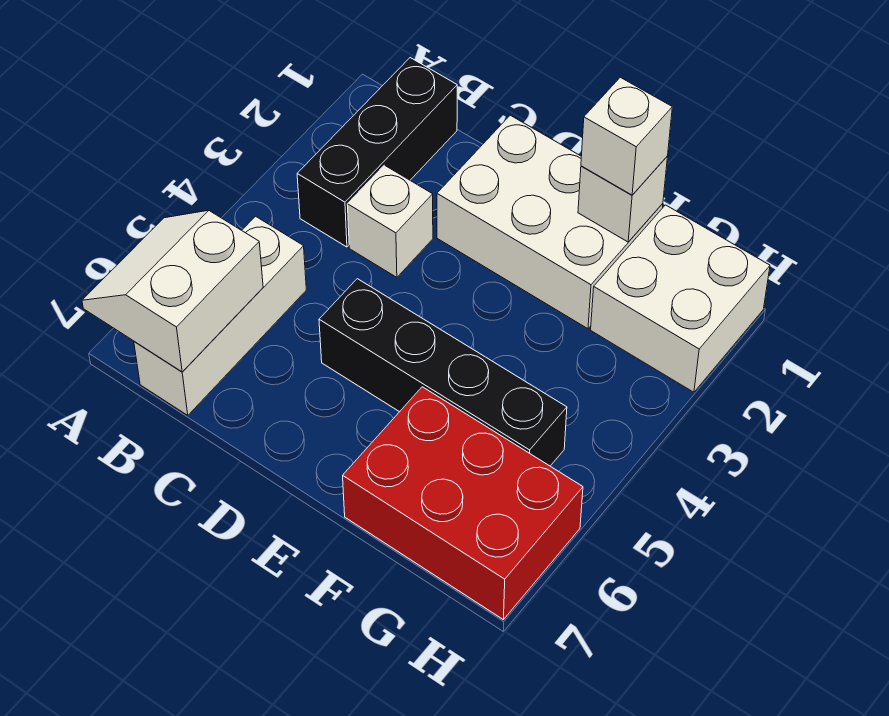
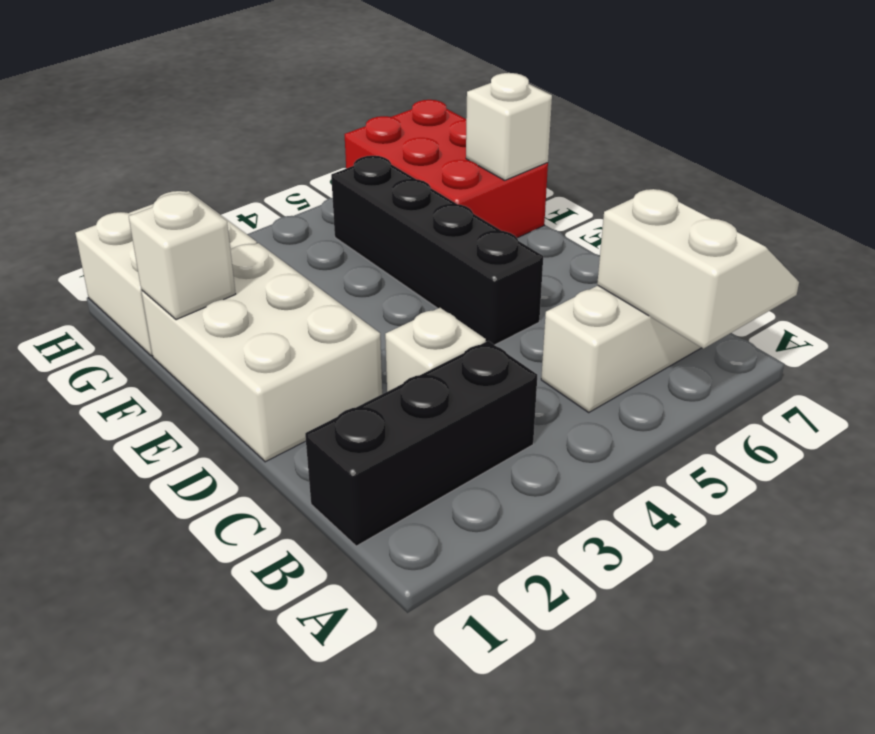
white slope A6:B7 level 2 top B -> white slope A6:B7 level 2 top 6
white brick F1 level 3 -> white brick F7 level 2

